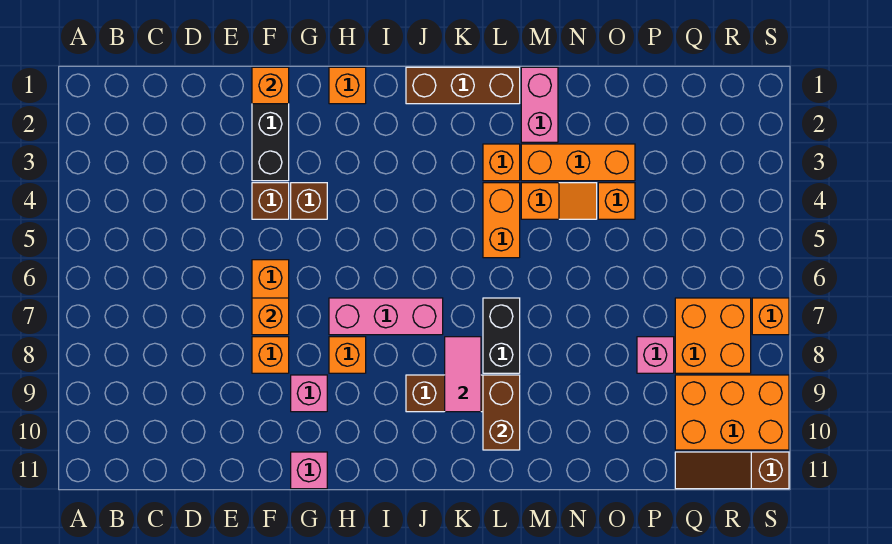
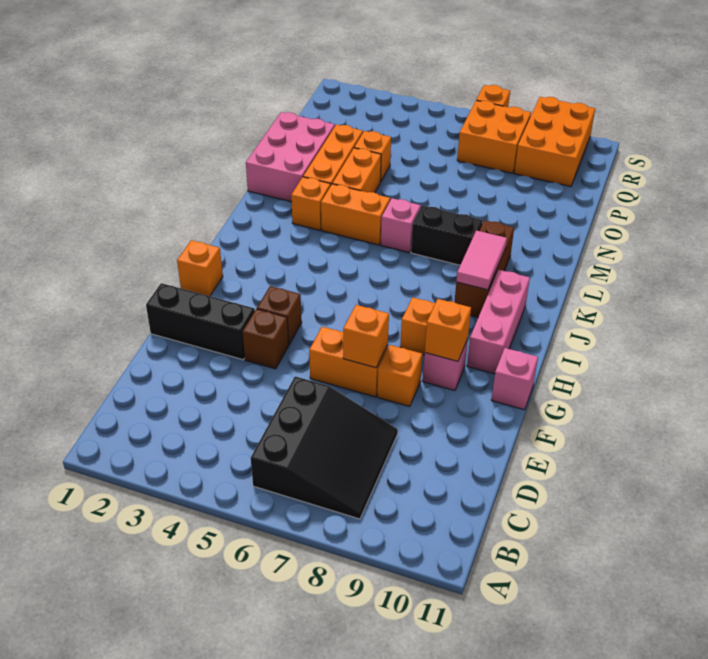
none -> black slope B6:D8 level 1 top 6
orange brick F1 level 2 -> orange brick G9 level 2
pink brick H7:J7 level 1 -> pink brick H10:J10 level 1
brown brick J1:L1 level 1 -> none
pink tile K8:K9 level 2 -> pink tile J9:K9 level 2
brown brick L9:L10 level 2 -> none
pink brick M1:M2 level 1 -> pink brick M1:O2 level 1
orange slope M4:N4 level 1 top M -> orange brick M4:N4 level 1
pink brick P8 level 1 -> pink brick L6 level 1
brown slope Q11:S11 level 1 top S -> none

